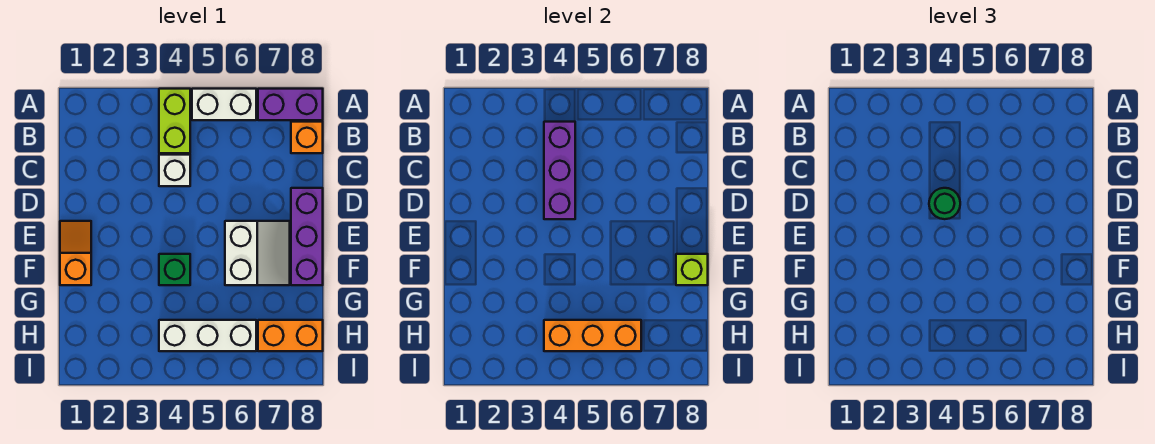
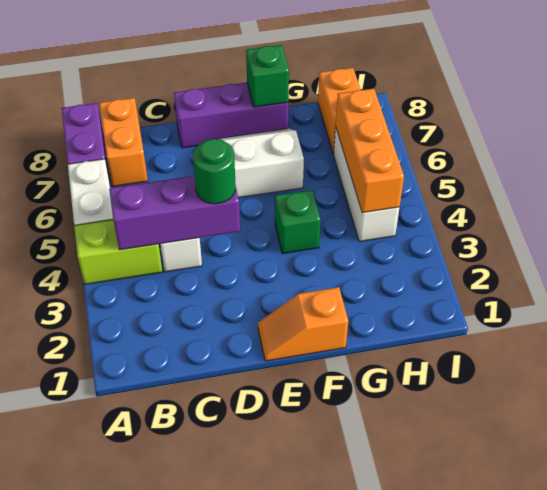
orange brick B8 level 1 -> orange brick B7:B8 level 1
lime brick F8 level 2 -> green brick F8 level 2

